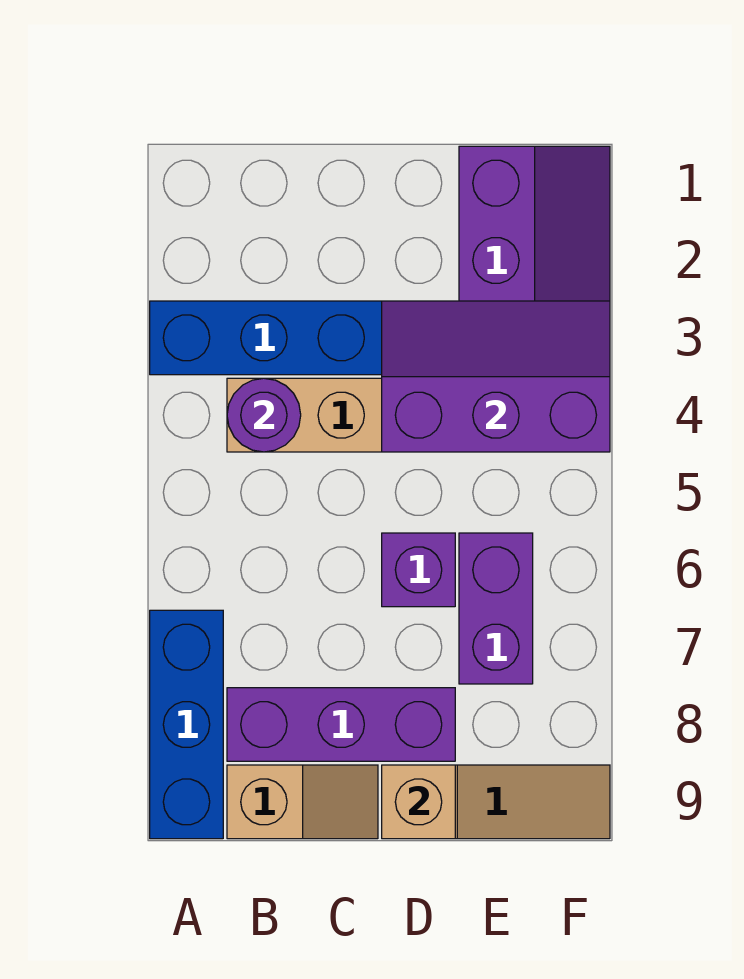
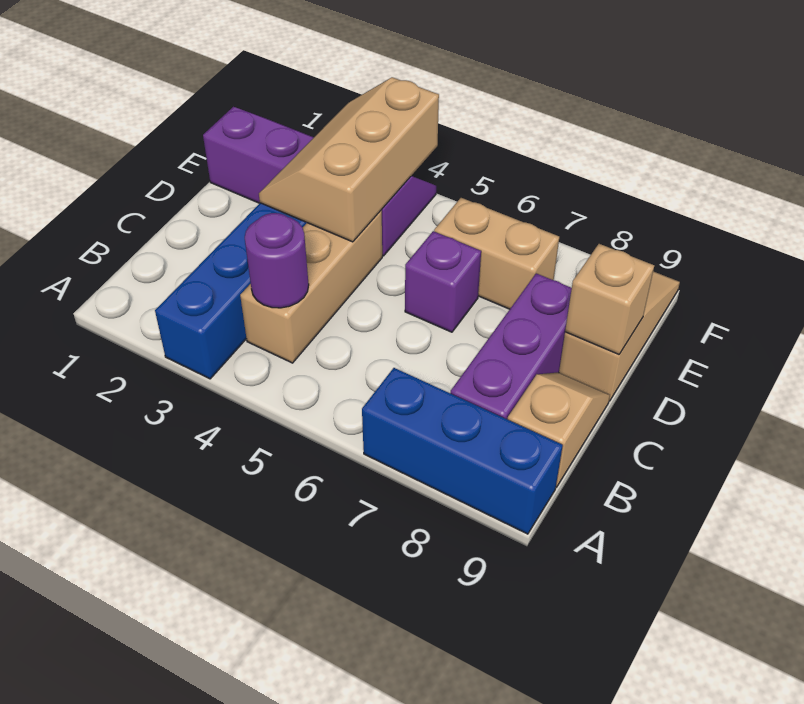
purple slope D3:F4 level 2 top 4 -> tan slope D3:F4 level 2 top 4
purple brick E6:E7 level 1 -> tan brick E6:E7 level 1

